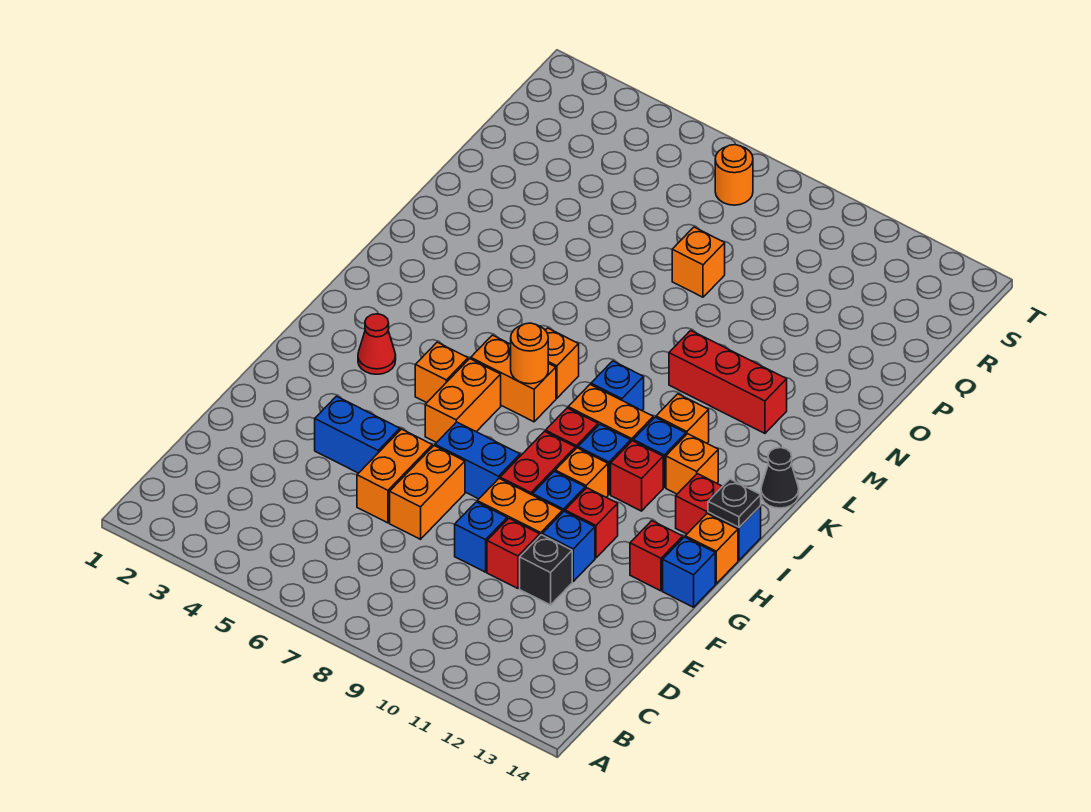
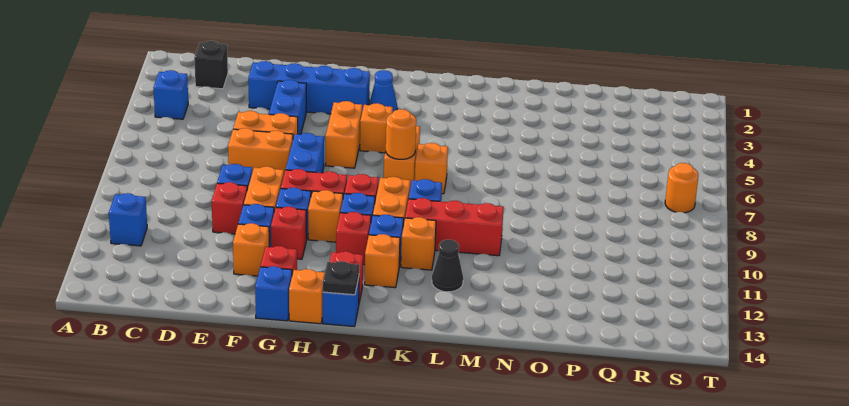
none -> blue brick B4 level 1
none -> blue brick B11 level 1
none -> blue brick E3:H3 level 1
black brick E11 level 1 -> black brick C2 level 1
orange brick H6:I6 level 1 -> orange brick H5:H6 level 1
red cone I3 level 1 -> blue cone I3 level 1
black cone K14 level 1 -> black cone L12 level 1
red brick M10:M12 level 1 -> red brick K10:M10 level 1
orange brick P8 level 1 -> orange brick F12 level 1

